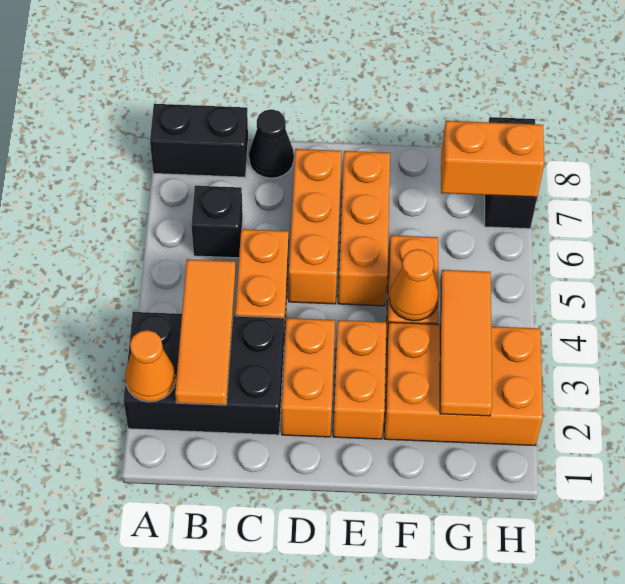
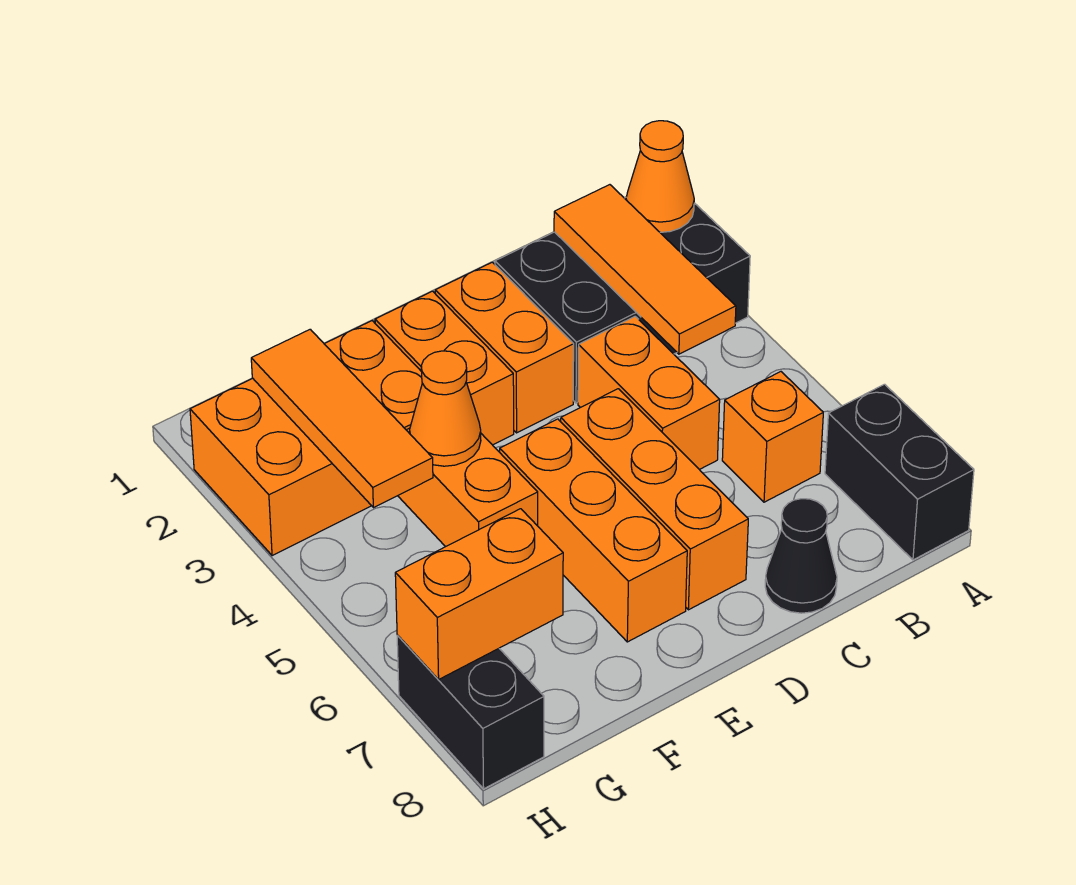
black brick A8:B8 level 1 -> black brick A7:A8 level 1
black brick B6 level 1 -> orange brick B6 level 1

